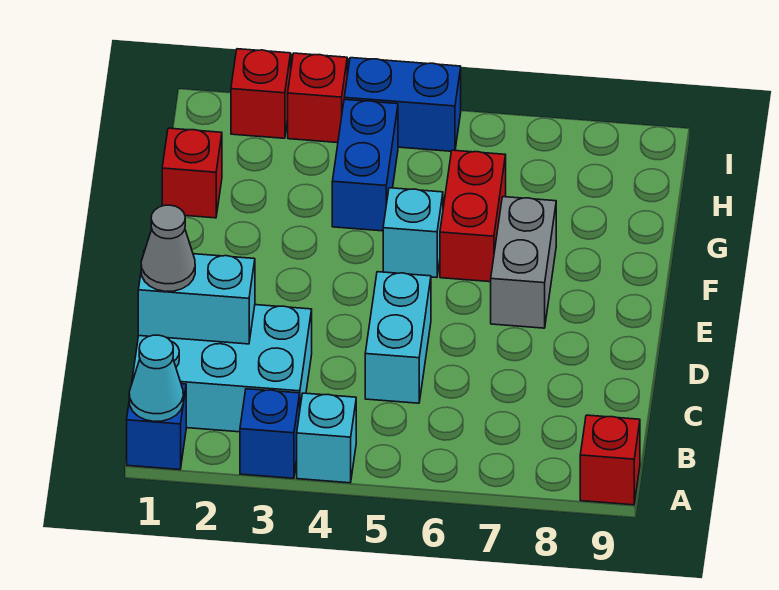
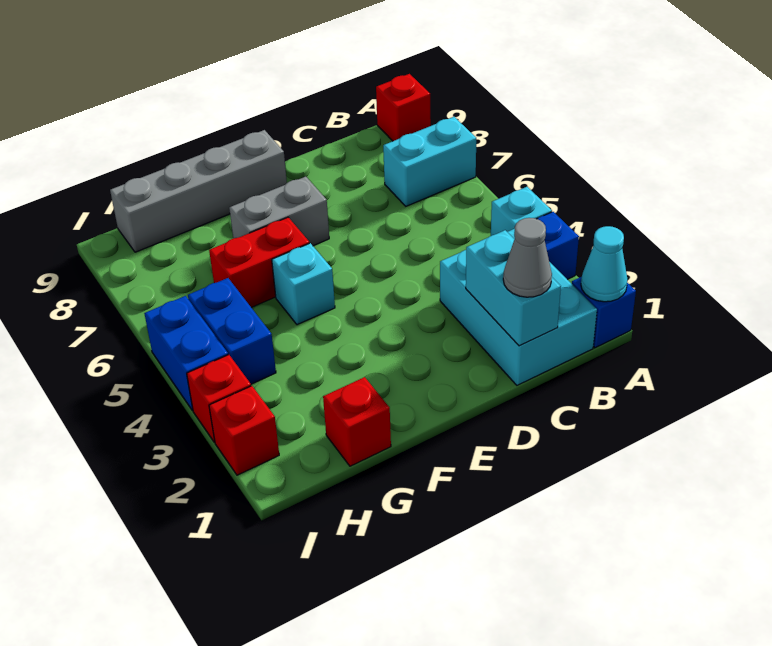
cyan brick C5:D5 level 1 -> cyan brick A7:B7 level 1
none -> grey brick E9:H9 level 1
blue brick G4:H4 level 1 -> blue brick H4:H5 level 1

